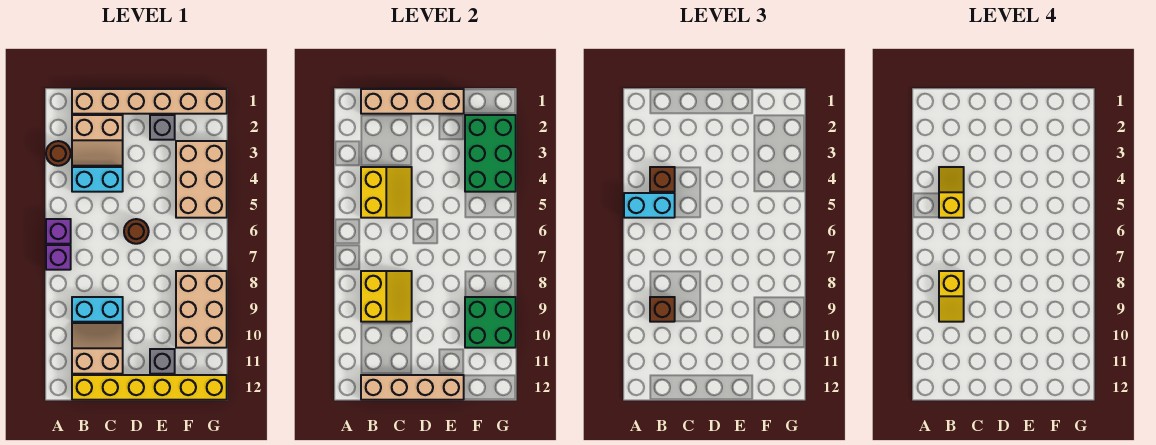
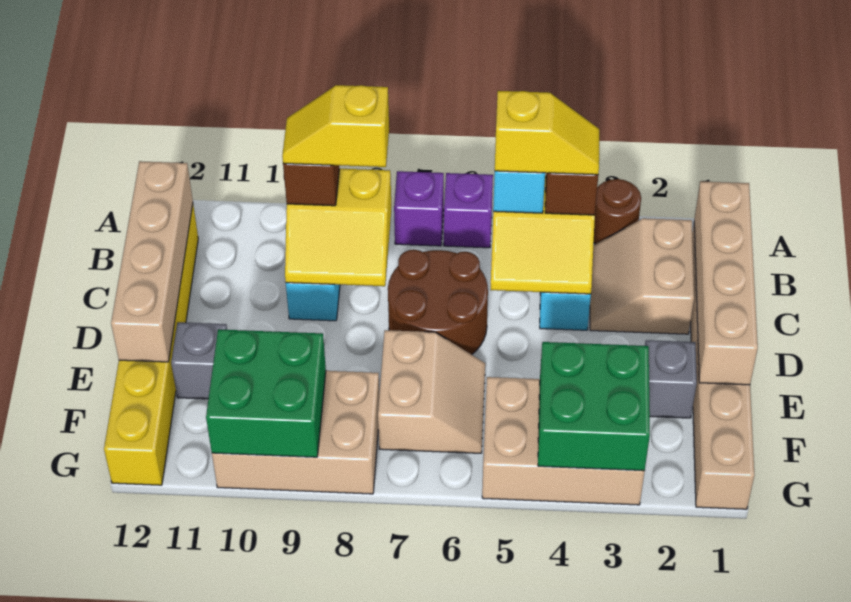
tan slope B10:C11 level 1 top 11 -> tan slope E6:F7 level 1 top 7
brown round brick D6 level 1 -> brown round brick C6:D7 level 1
green brick F2:G4 level 2 -> green brick F3:G4 level 2

